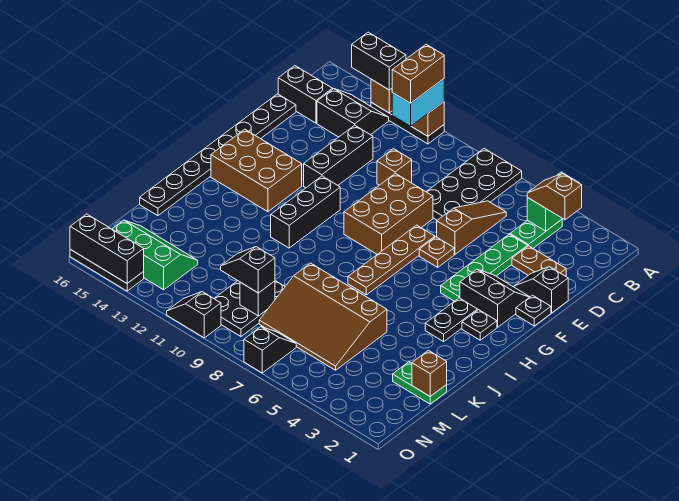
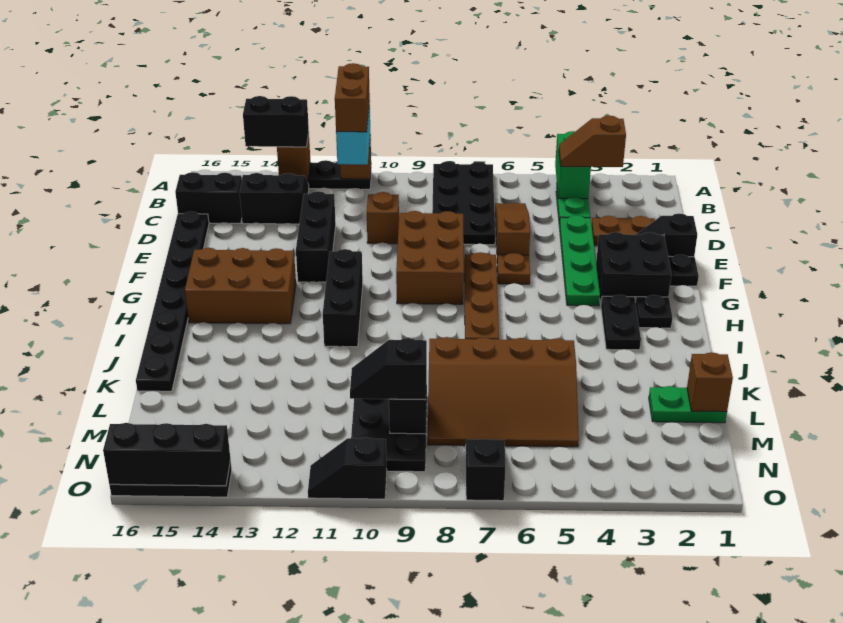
black slope F2:G3 level 1 top G -> black brick F2:G3 level 1
green slope M13:N15 level 1 top N -> none

